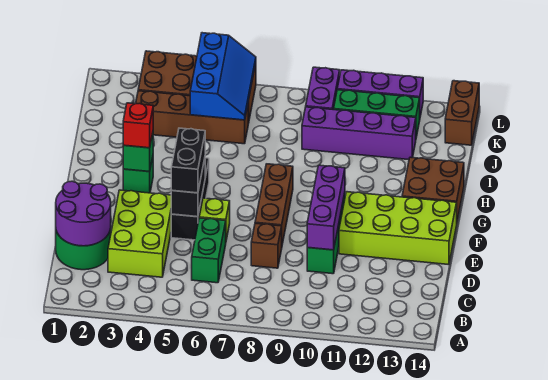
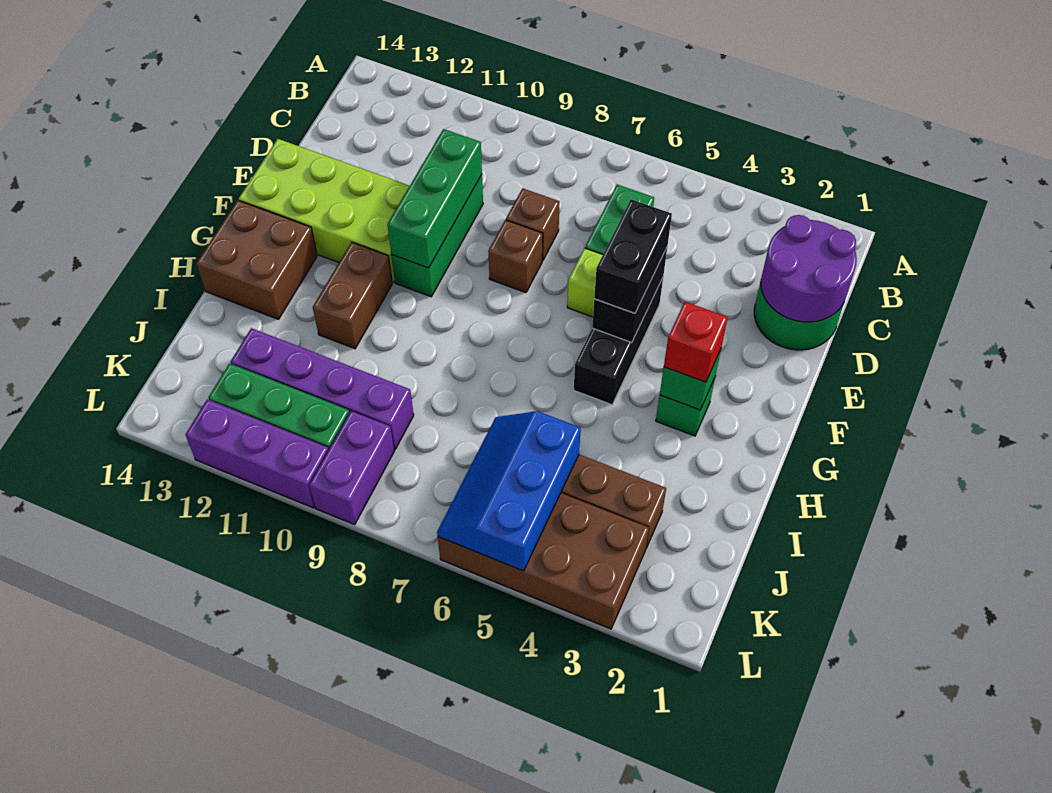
lime brick C3:E4 level 1 -> none
purple brick D10:F10 level 2 -> green brick D10:F10 level 2
brown brick E8:G8 level 1 -> brown brick E8 level 1
brown brick K14:L14 level 1 -> brown brick G11:H11 level 1

